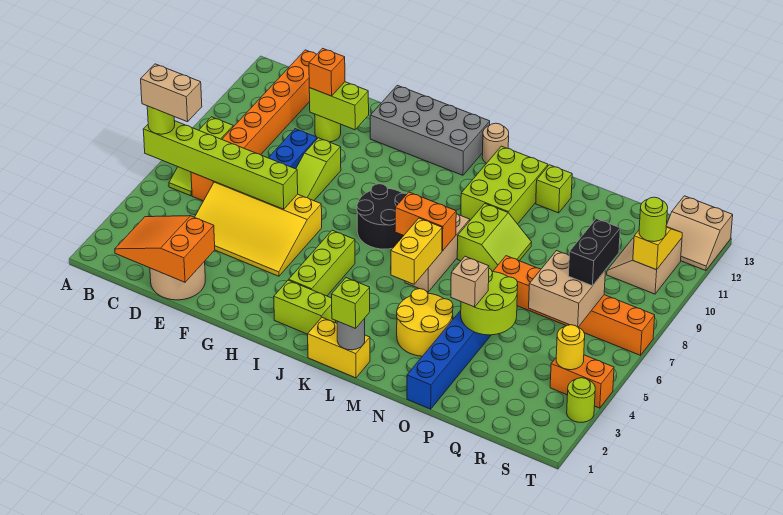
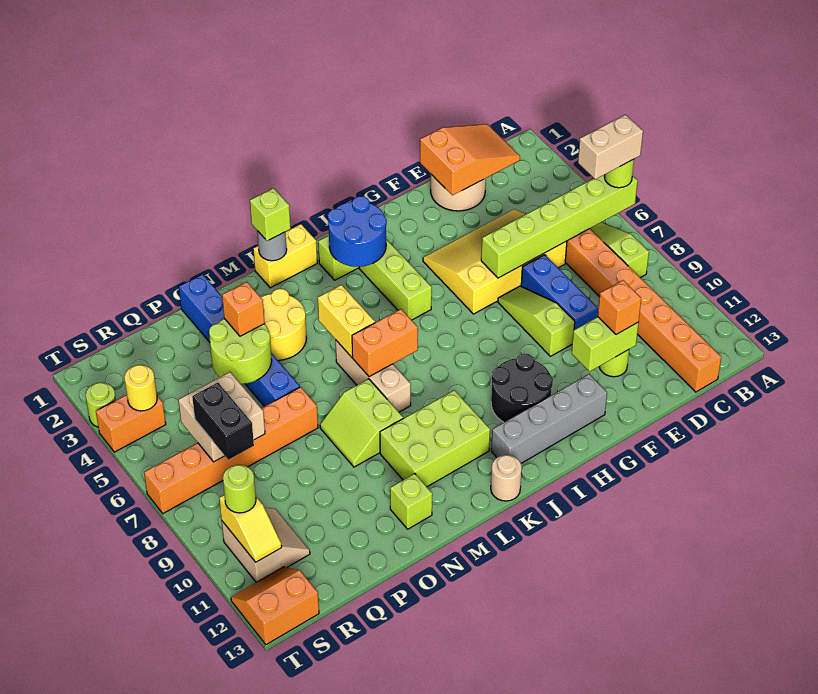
grey brick G12:J13 level 1 -> grey brick G12:J12 level 1
none -> blue round brick I2:J3 level 2
black round brick I7:J8 level 1 -> black round brick H10:I11 level 1
lime brick L10:M12 level 1 -> lime brick K10:M11 level 1
tan brick O4 level 3 -> orange brick O4 level 3
tan slope S12:T13 level 1 top 13 -> orange slope S12:T13 level 1 top 13

